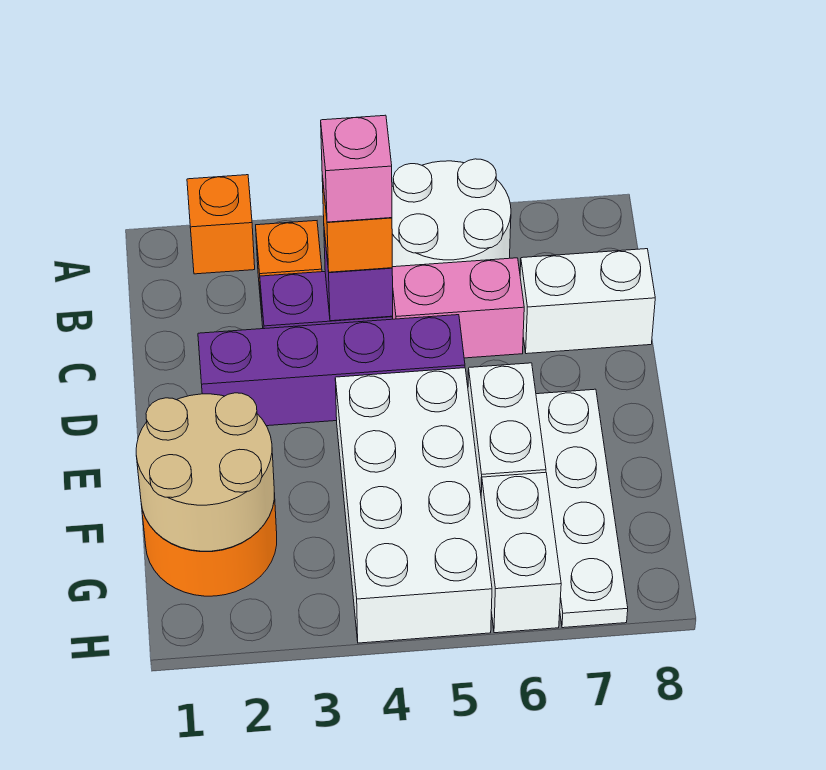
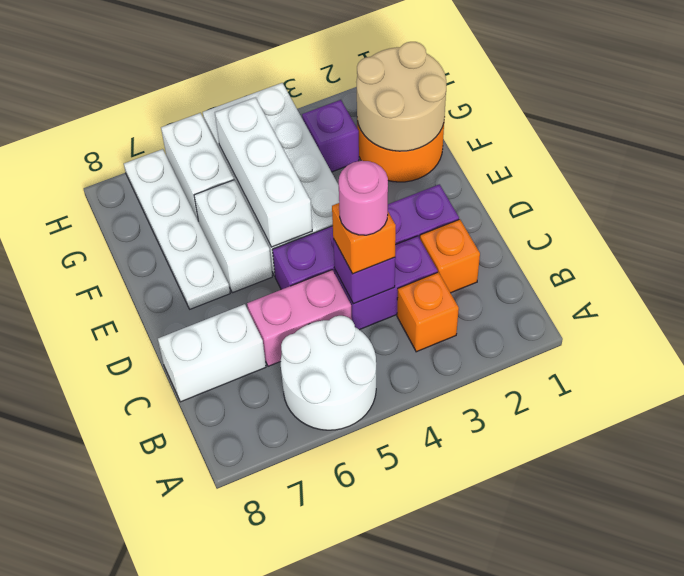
orange brick A2 level 1 -> orange brick C2 level 1
pink brick C4 level 4 -> pink round brick C4 level 4
none -> white brick E5:G5 level 2
none -> purple brick G3 level 1

